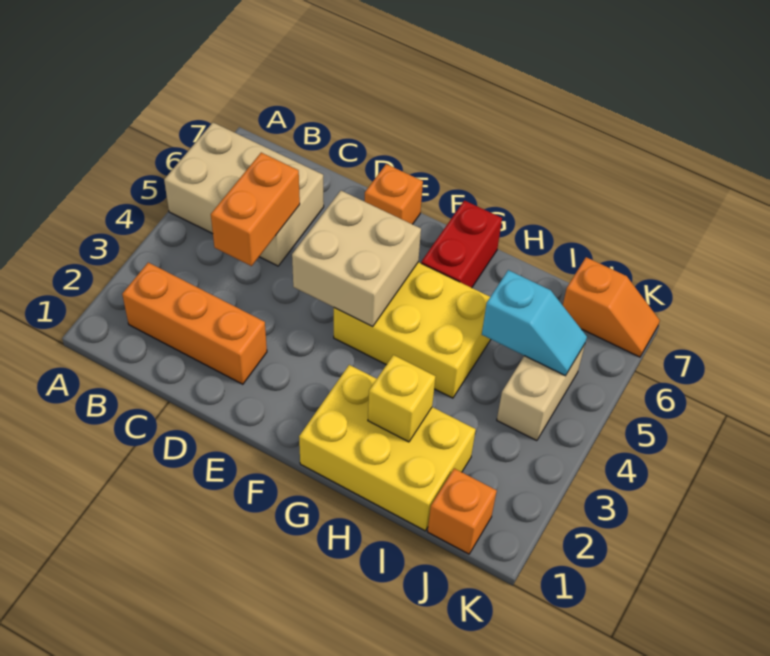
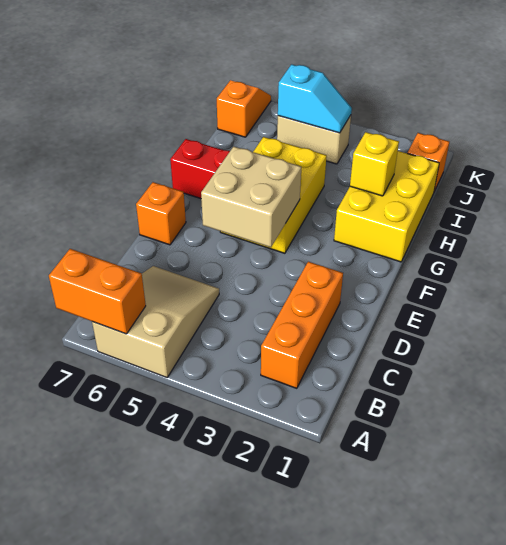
tan brick A5:C6 level 1 -> tan slope A5:C6 level 1 top A
orange brick C4:C5 level 2 -> orange brick A6:A7 level 2
cyan slope I5:J5 level 2 top I -> cyan slope J4:J5 level 2 top 5

